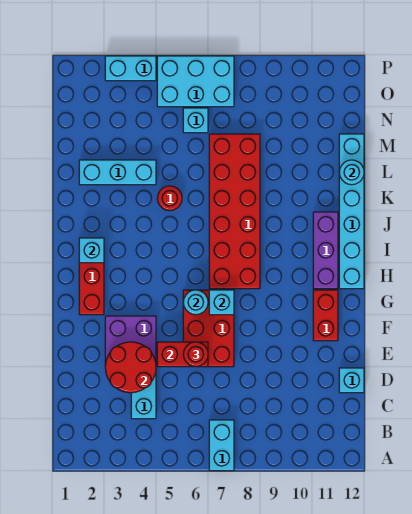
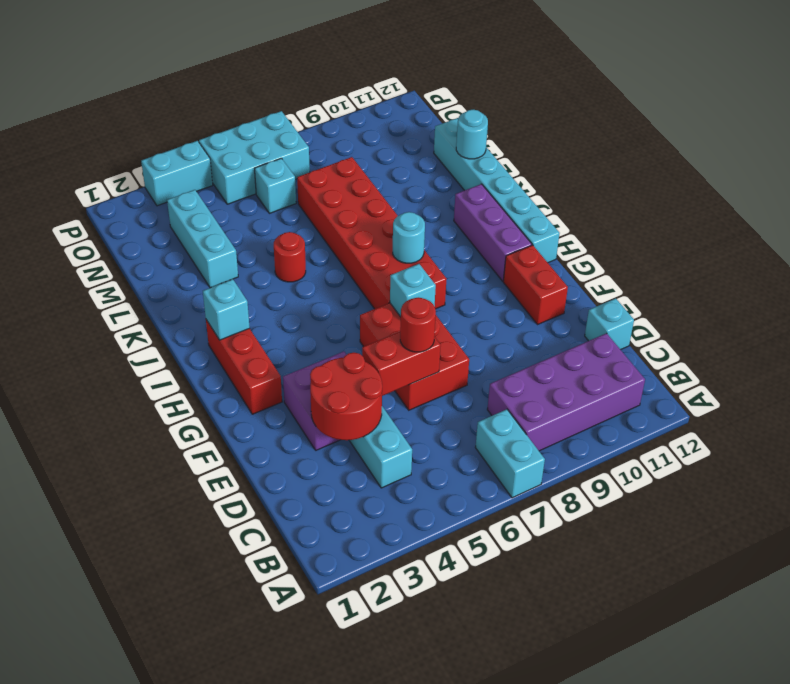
none -> purple brick B8:C11 level 1
cyan round brick G6 level 2 -> cyan round brick I8 level 2
cyan brick L2:L4 level 1 -> cyan brick L3:N3 level 1

